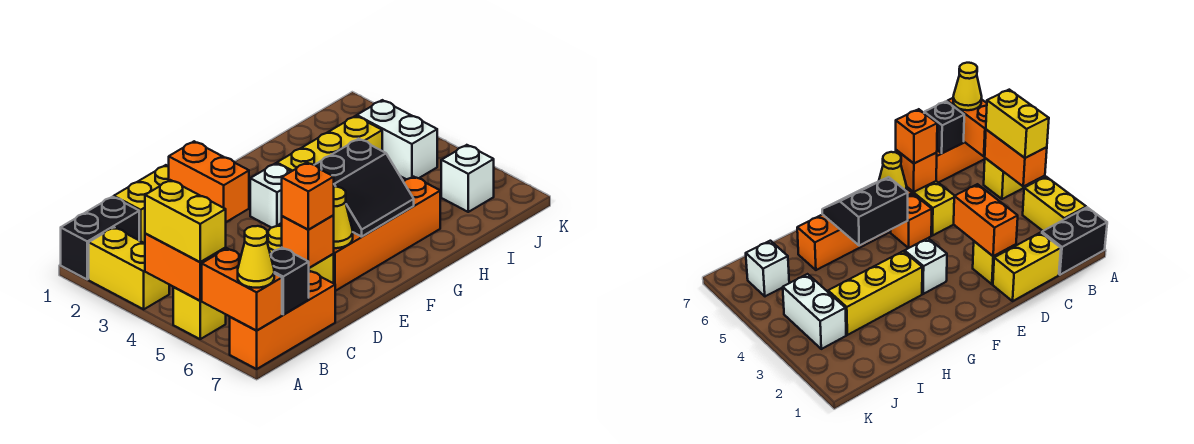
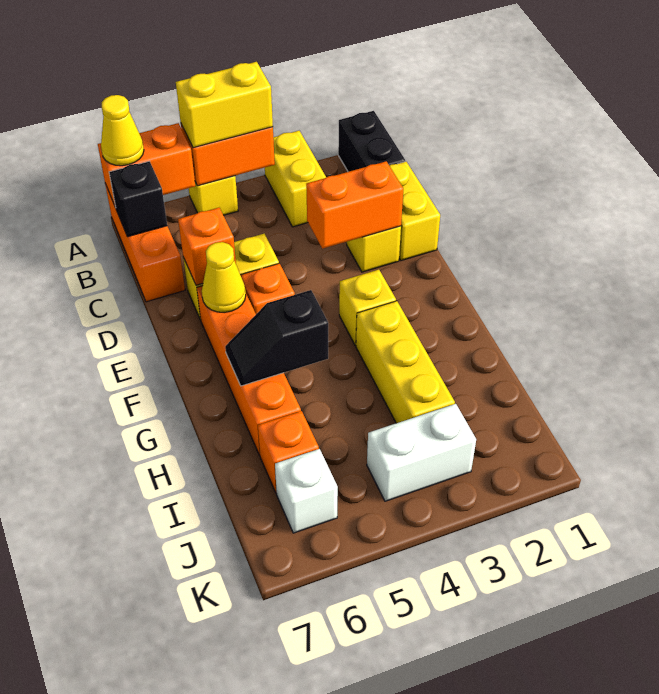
yellow brick A2:A3 level 1 -> yellow brick A3:B3 level 1
orange brick D6 level 3 -> orange brick I6 level 1
white brick F3 level 1 -> yellow brick F3 level 1
black slope F5:G6 level 2 top 5 -> black slope G5:G6 level 2 top 5

